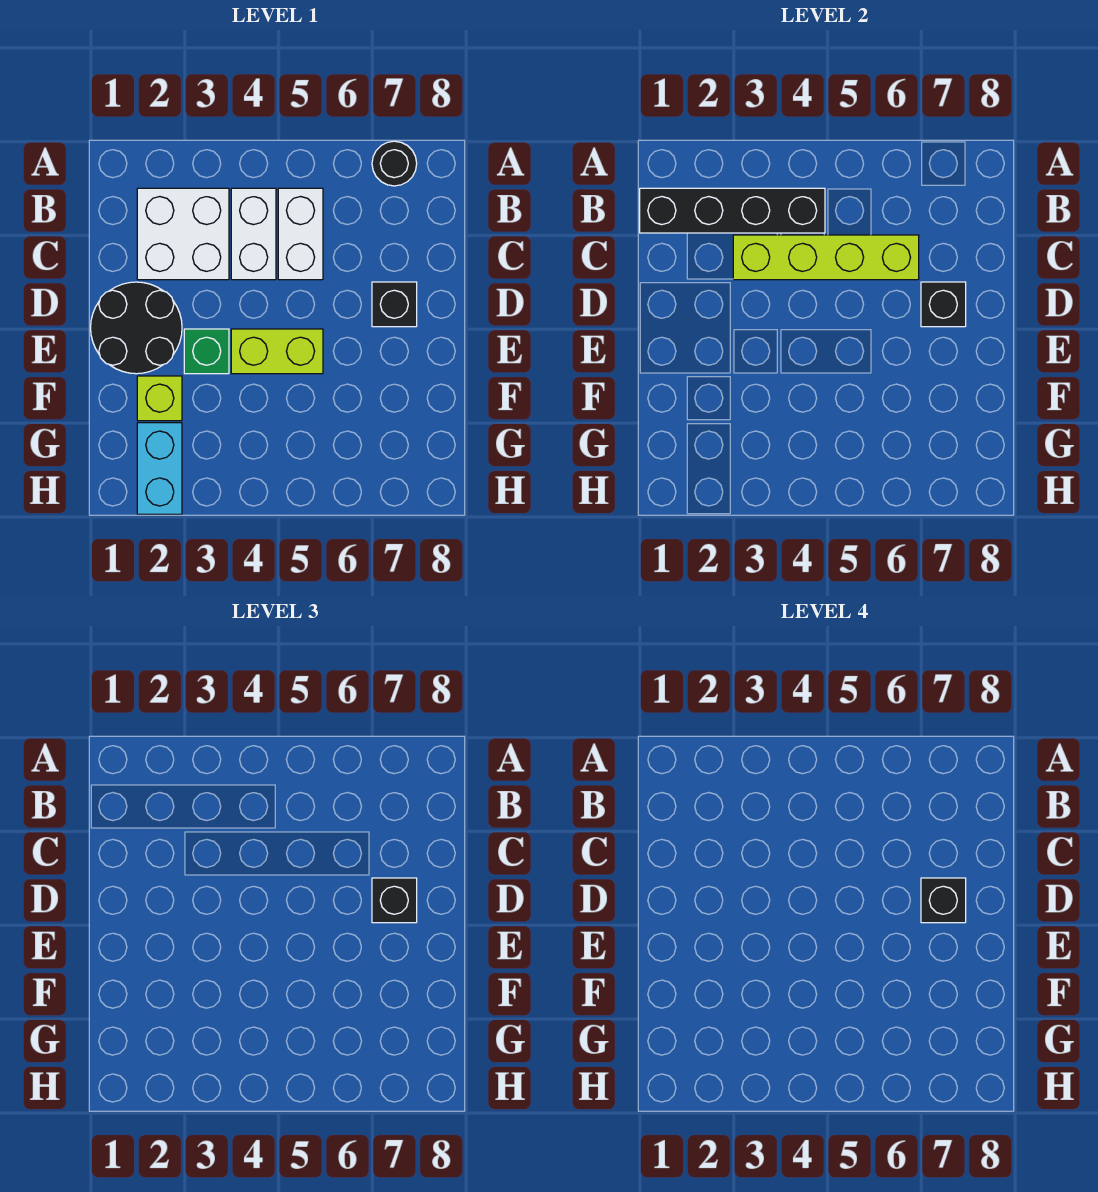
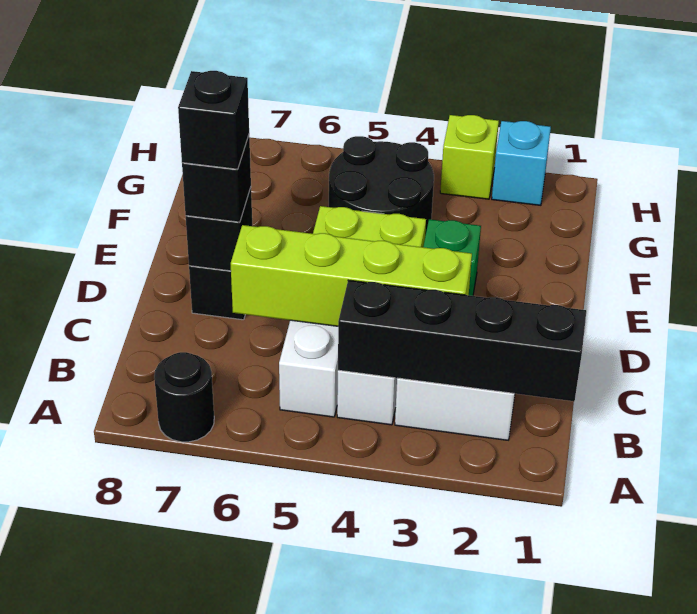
black round brick D1:E2 level 1 -> black round brick F4:G5 level 1
lime brick F2 level 1 -> lime brick H3 level 1
cyan brick G2:H2 level 1 -> cyan brick H2 level 1

